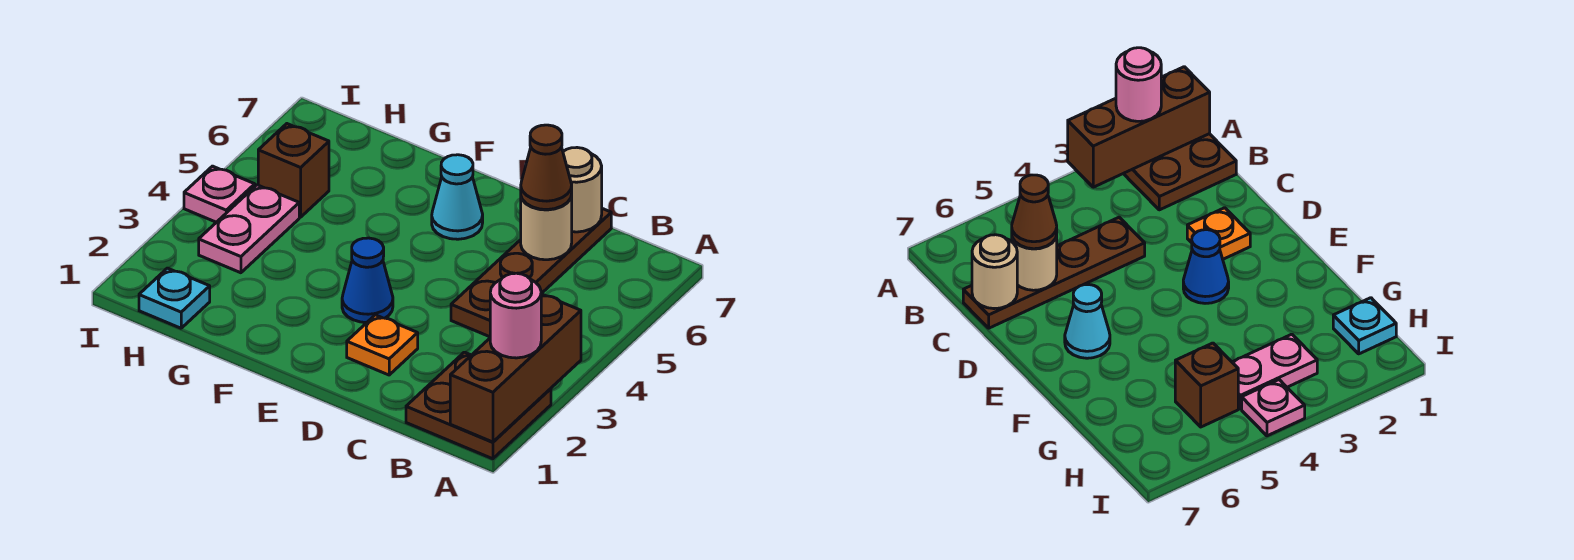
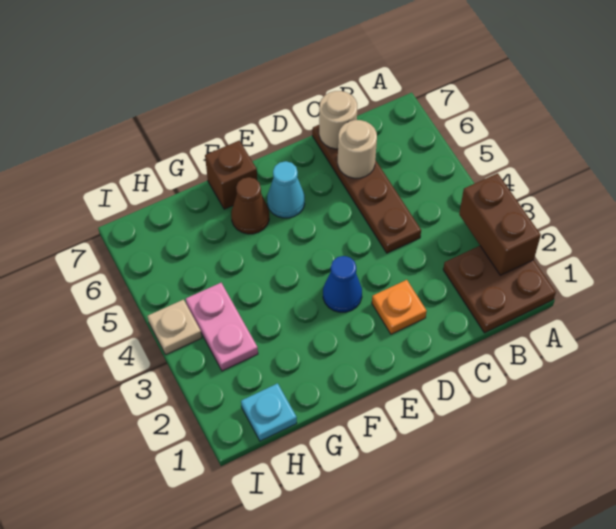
brown brick A1:A3 level 2 -> brown brick A2:A3 level 2
pink round brick A2 level 3 -> none
brown cone C6 level 3 -> brown cone F6 level 1
brown brick H5 level 1 -> brown brick F7 level 1
pink plate I4 level 1 -> tan plate I4 level 1

